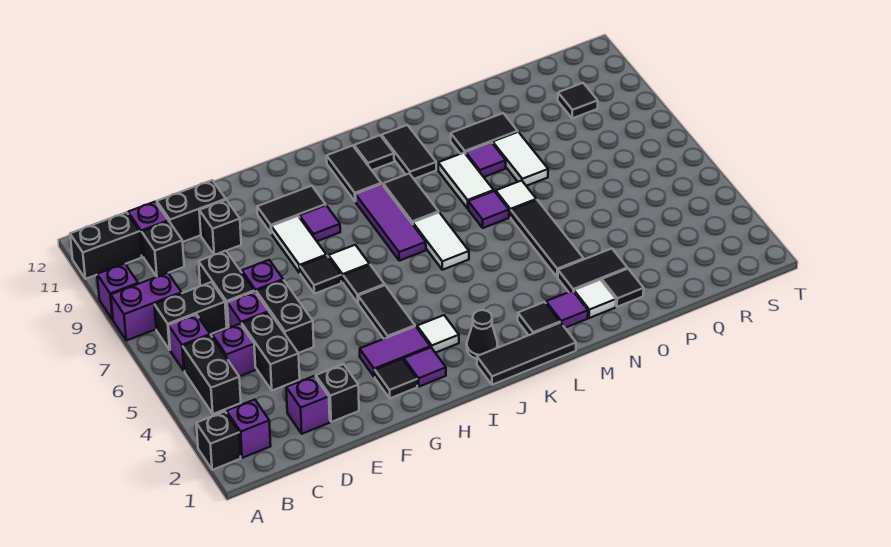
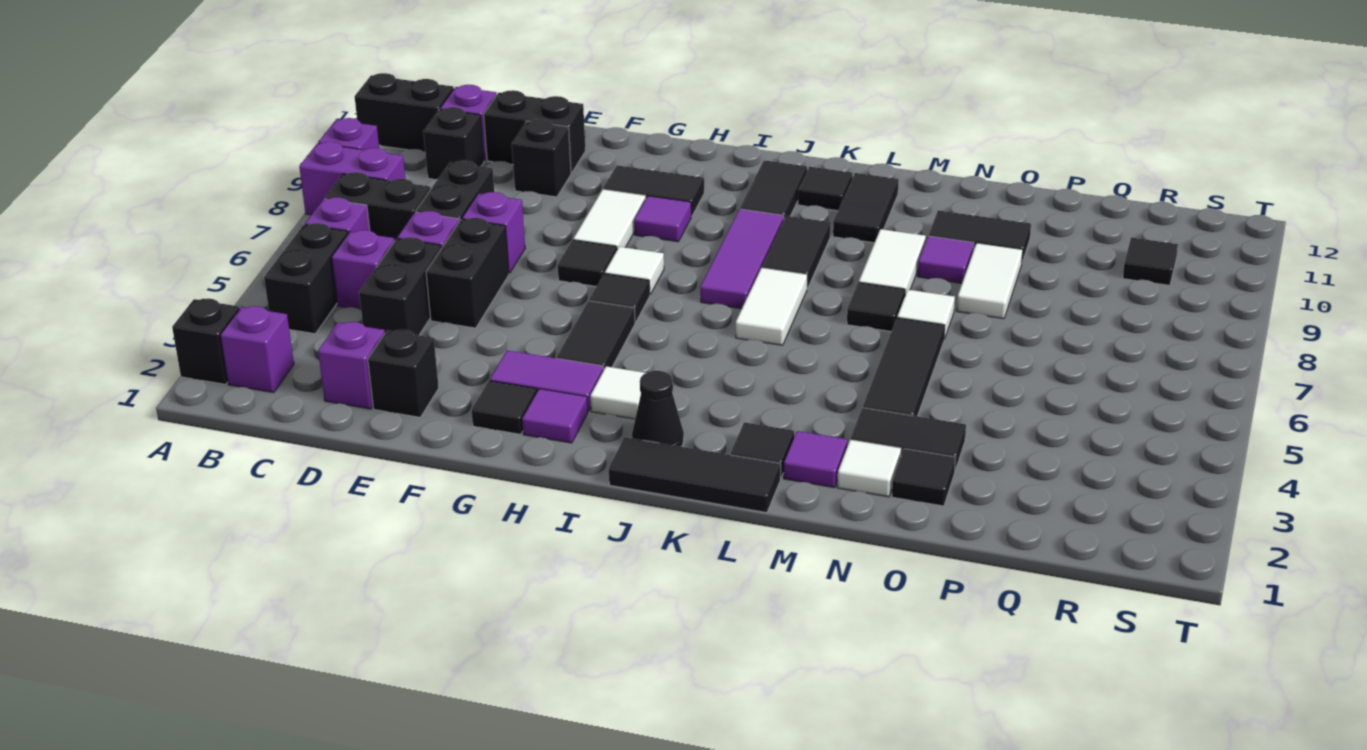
purple tile M7 level 1 -> black tile M7 level 1

